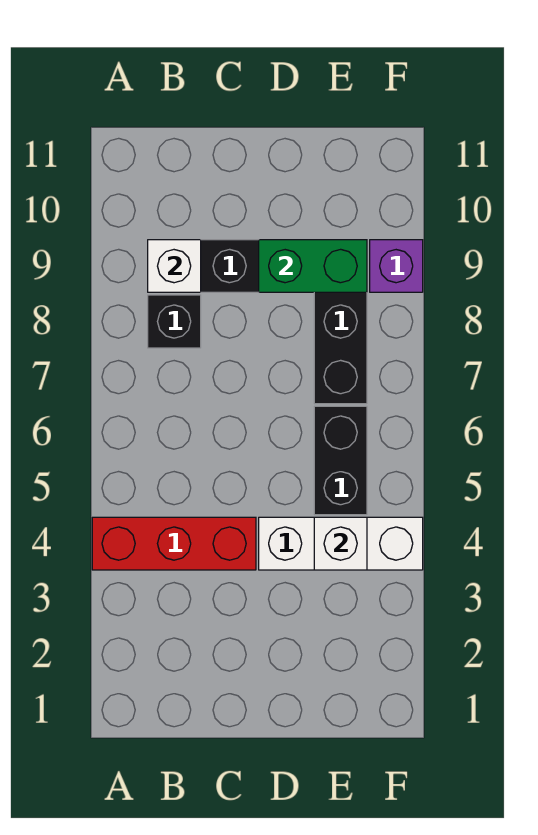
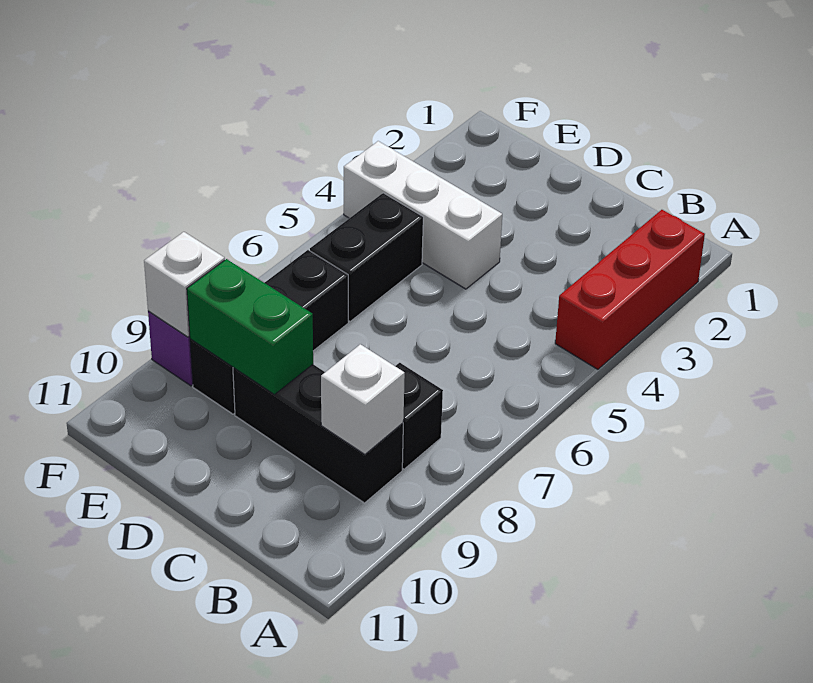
red brick A4:C4 level 1 -> red brick A2:A4 level 1
white brick E4 level 2 -> white brick F9 level 2

